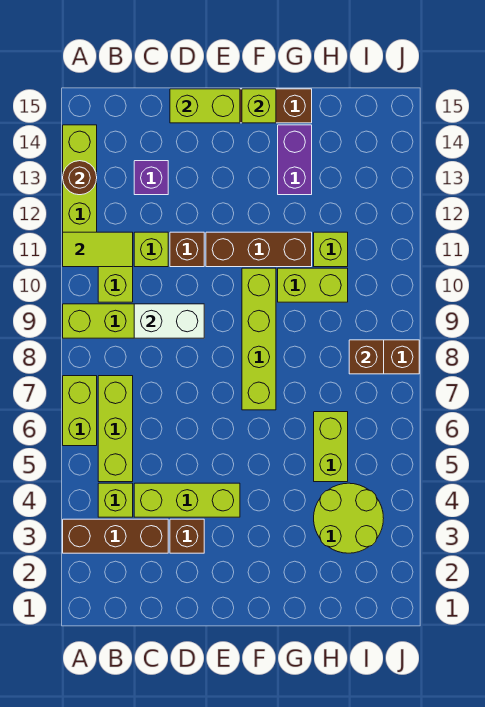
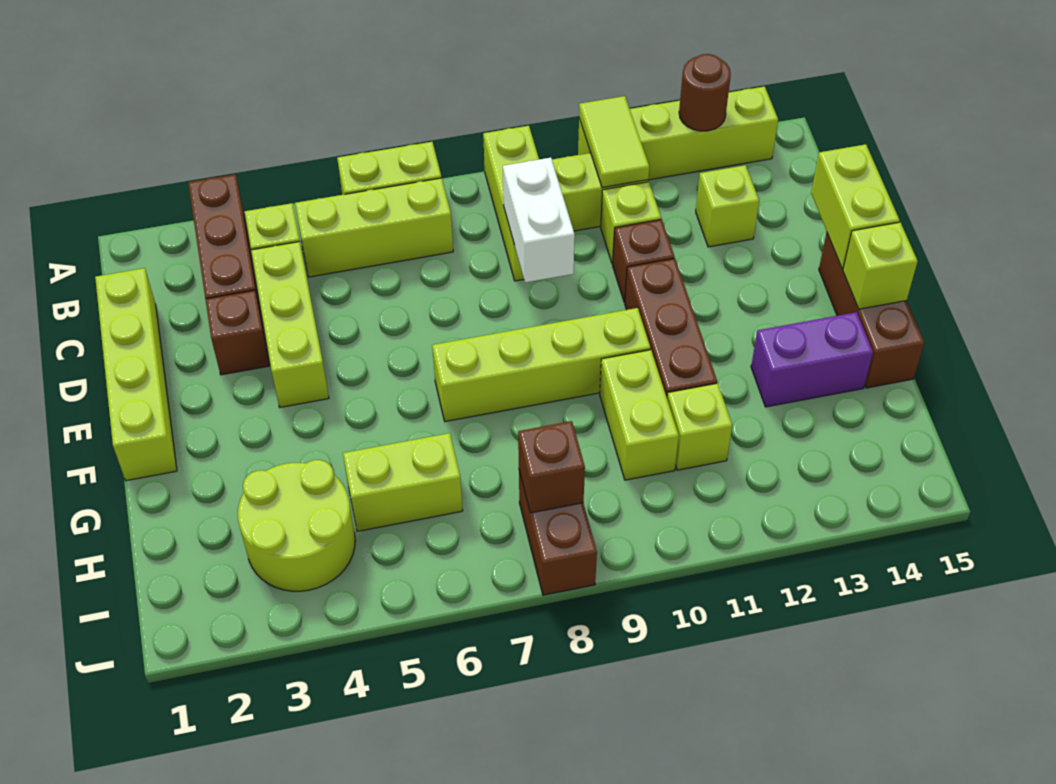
none -> lime brick C1:F1 level 1
purple brick C13 level 1 -> lime brick C13 level 1

